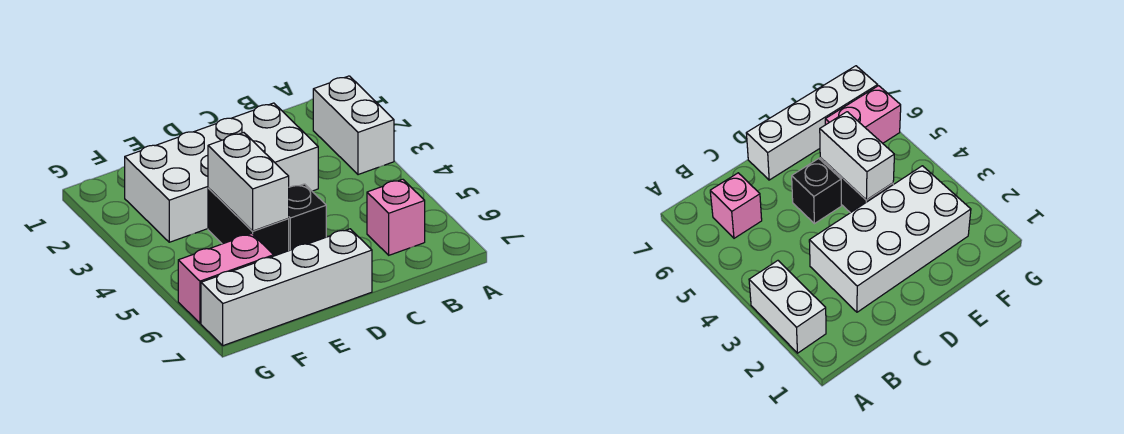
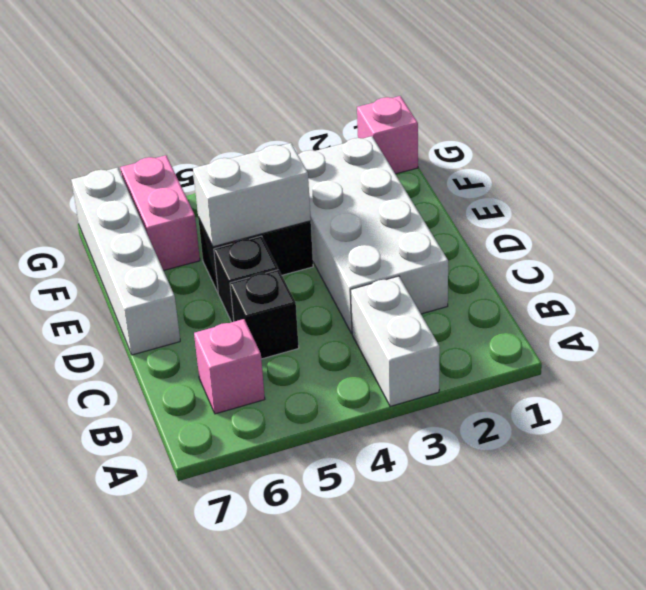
white brick A2:A3 level 1 -> white brick A3:B3 level 1
none -> black brick C5 level 1
none -> pink brick G1 level 1

